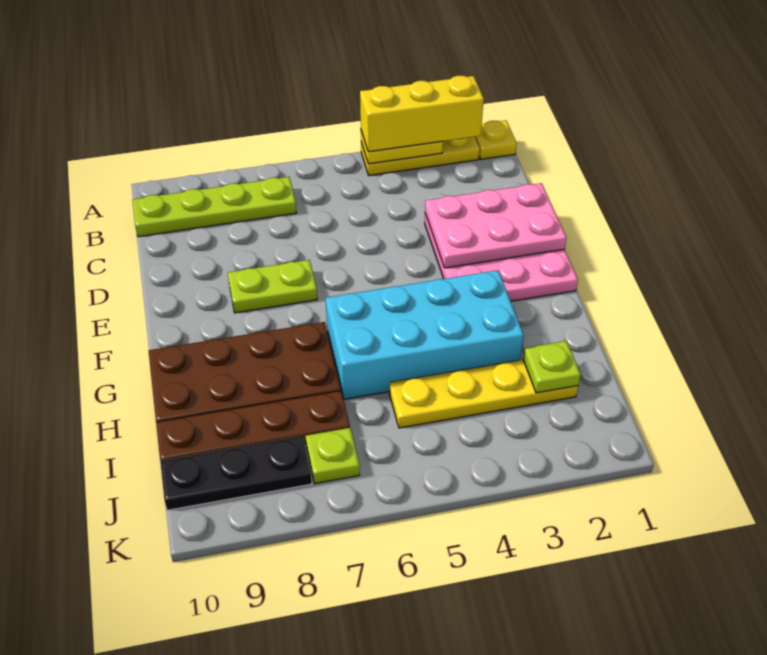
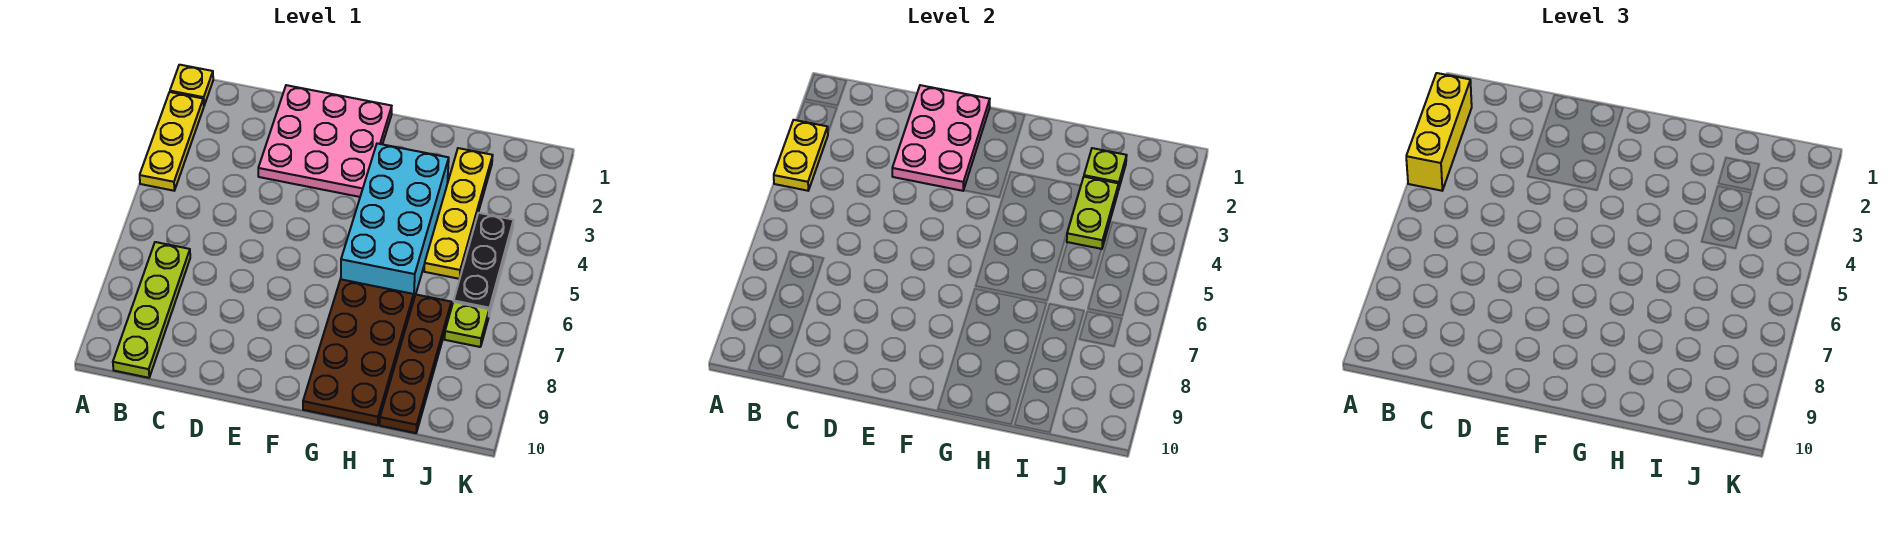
lime plate E7:E8 level 1 -> lime plate I3:I4 level 2
black plate J8:J10 level 1 -> black plate J4:J6 level 1

